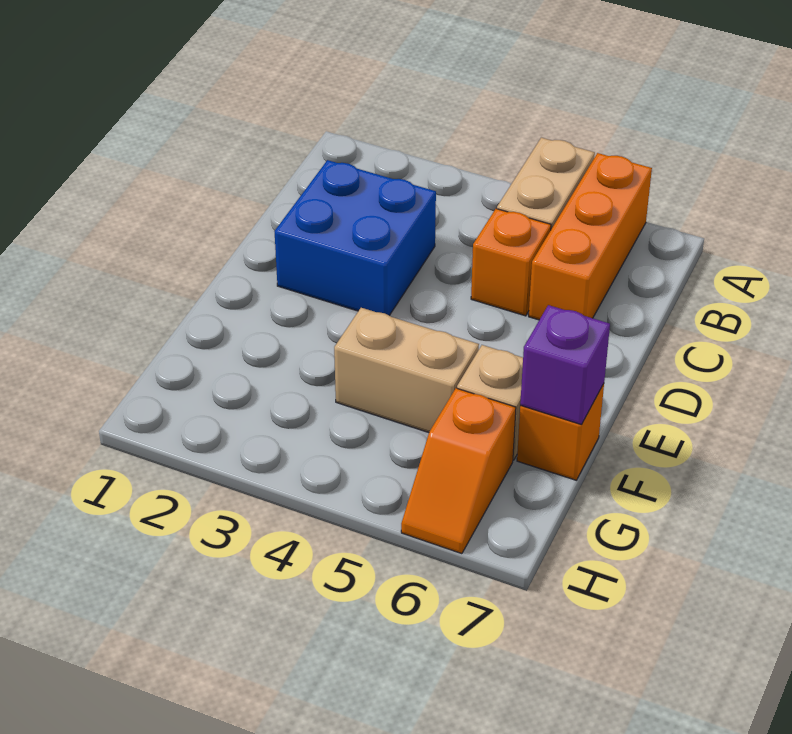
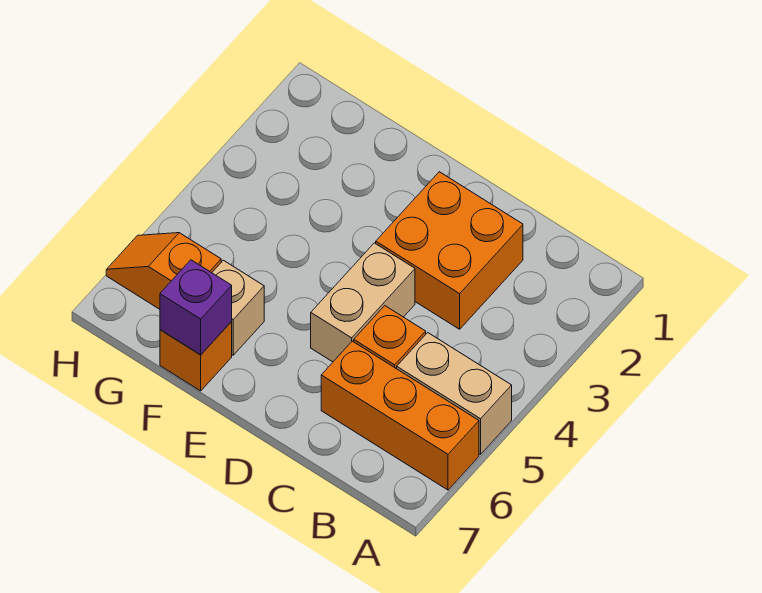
blue brick C2:D3 level 1 -> orange brick C2:D3 level 1
tan brick F4:F5 level 1 -> tan brick D4:D5 level 1

